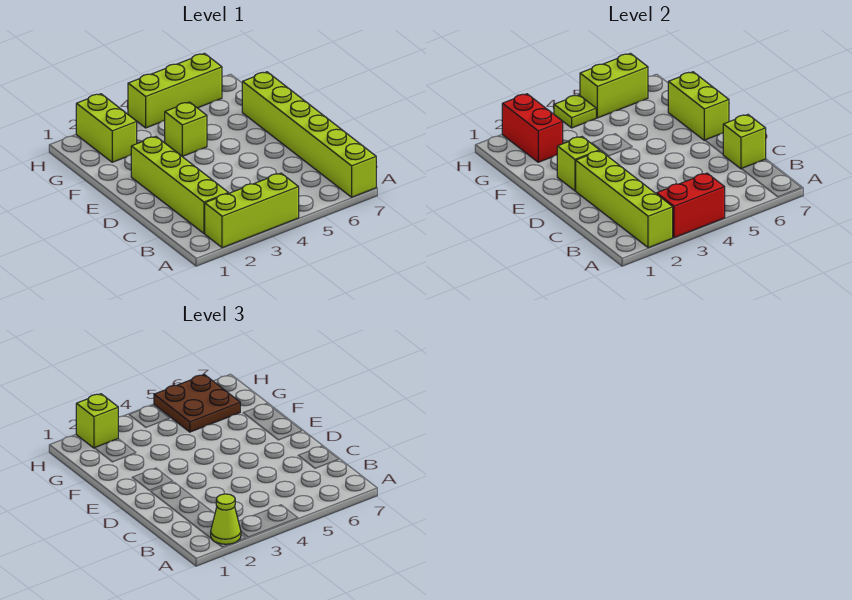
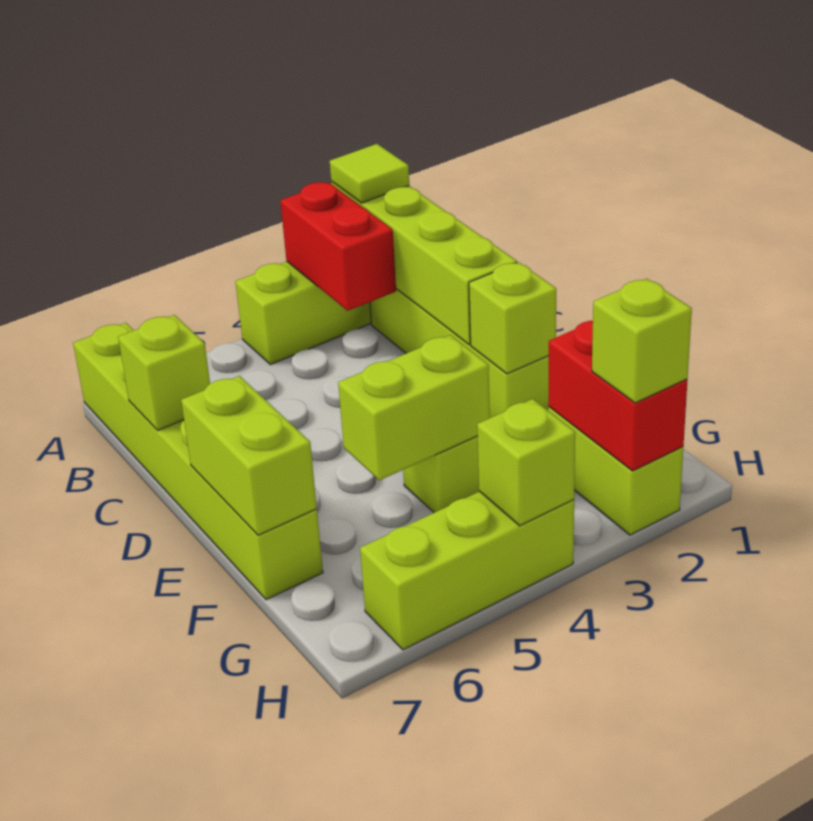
lime cone A2 level 3 -> lime tile A2 level 3
red brick A3:A4 level 2 -> red brick A3:B3 level 2
brown plate G5:H6 level 3 -> none
lime plate H4 level 2 -> lime brick H4 level 2
lime brick H5:H6 level 2 -> lime brick F4:F5 level 2

